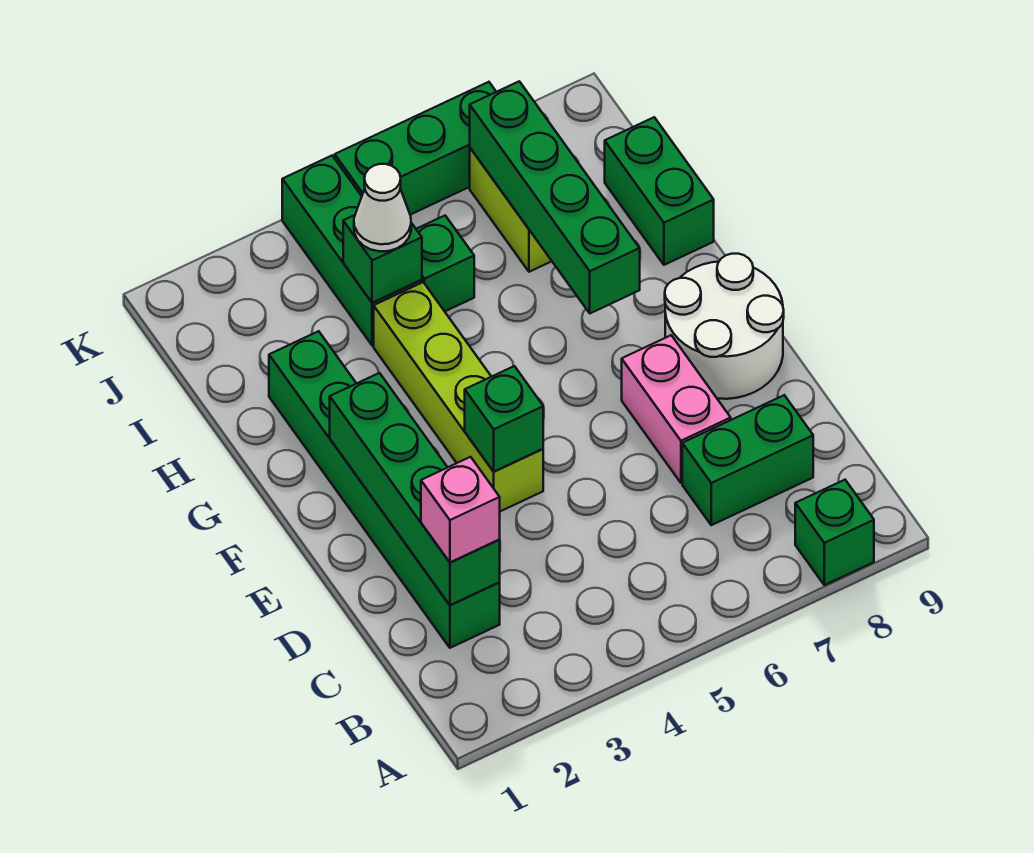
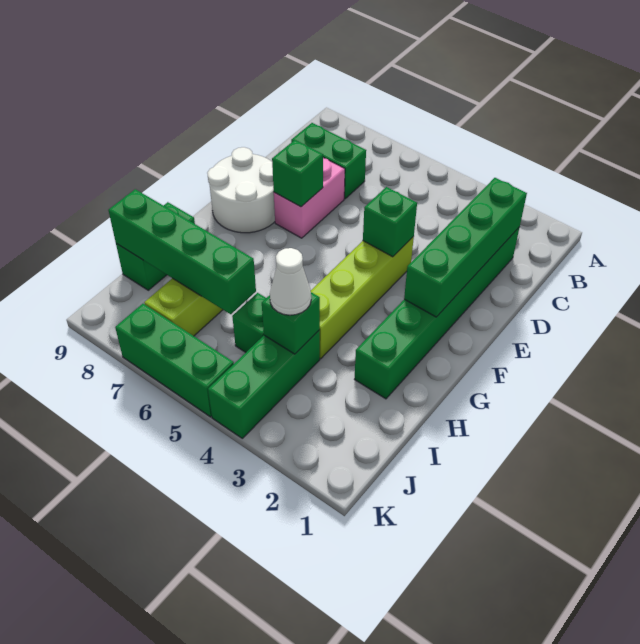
green brick A8 level 1 -> green brick E7 level 2
pink brick C2 level 3 -> none
green brick G7:J7 level 2 -> green brick I6:I9 level 2

